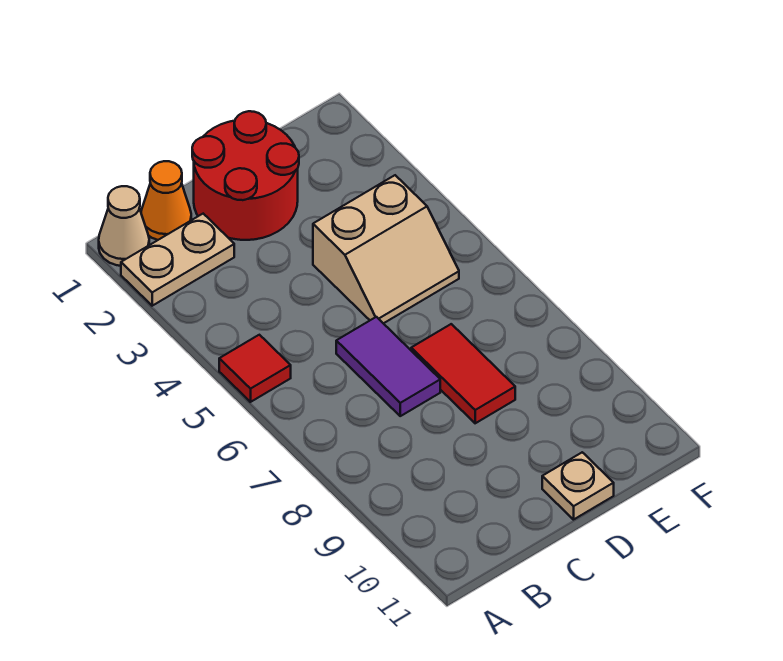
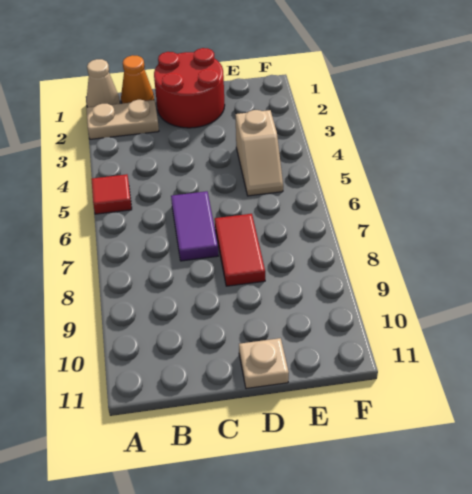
tan slope D4:E5 level 1 top 4 -> tan slope E4:E5 level 1 top 4

